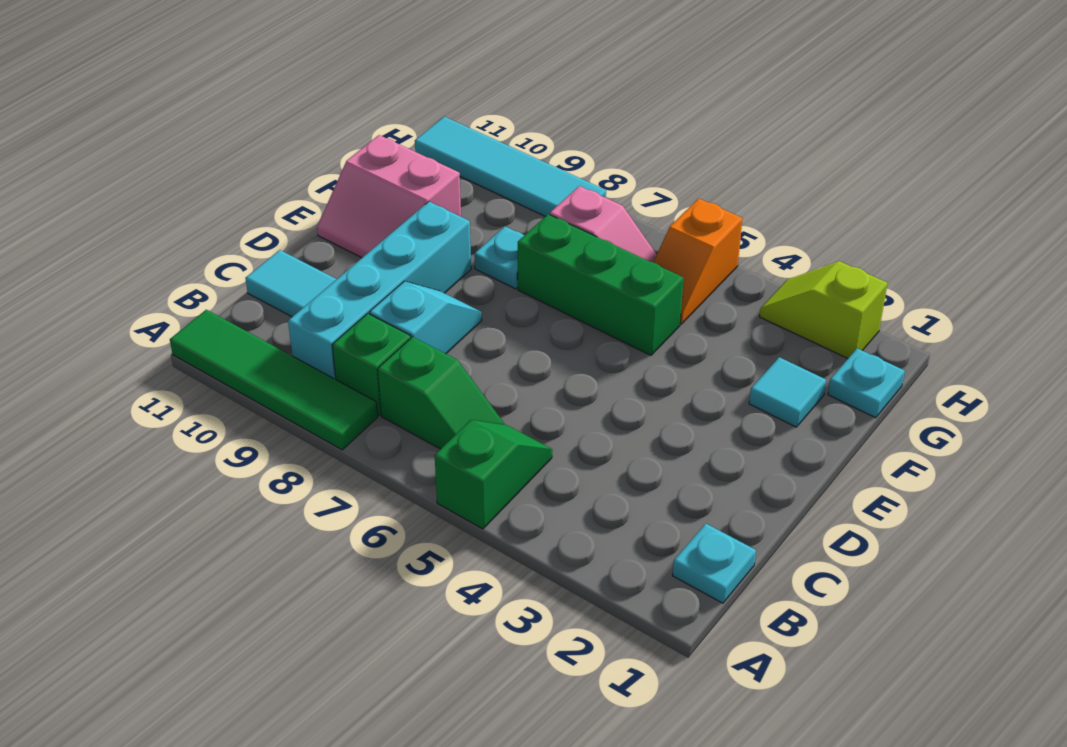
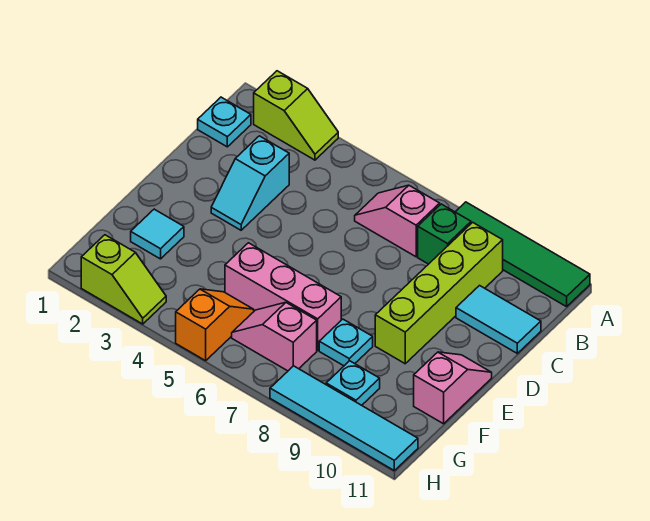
none -> lime slope A2:A3 level 1 top 2
green slope A5:B5 level 1 top A -> none
green slope B6:B7 level 1 top 7 -> pink slope B6:B7 level 1 top 7
cyan brick B9:E9 level 1 -> lime brick B9:E9 level 1
cyan slope C8:D8 level 1 top C -> cyan slope C3:D3 level 1 top C
pink slope E10:F11 level 1 top F -> pink slope E11:F11 level 1 top F
green brick F5:F7 level 1 -> pink brick F5:F7 level 1
cyan plate G1 level 1 -> cyan plate G9 level 1

